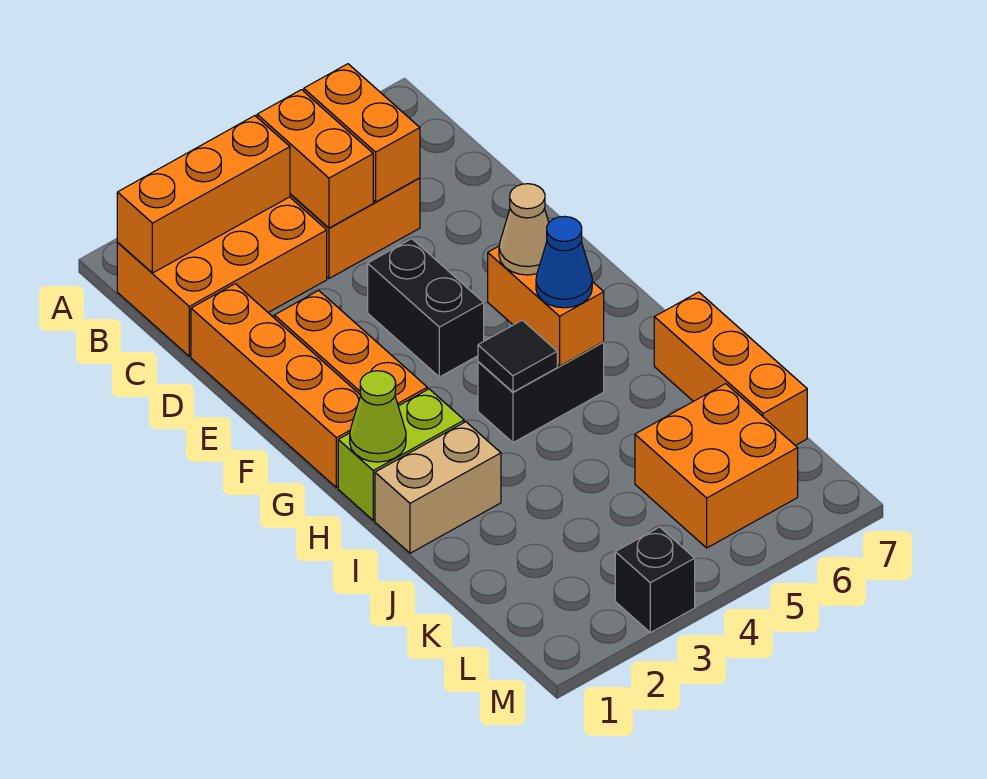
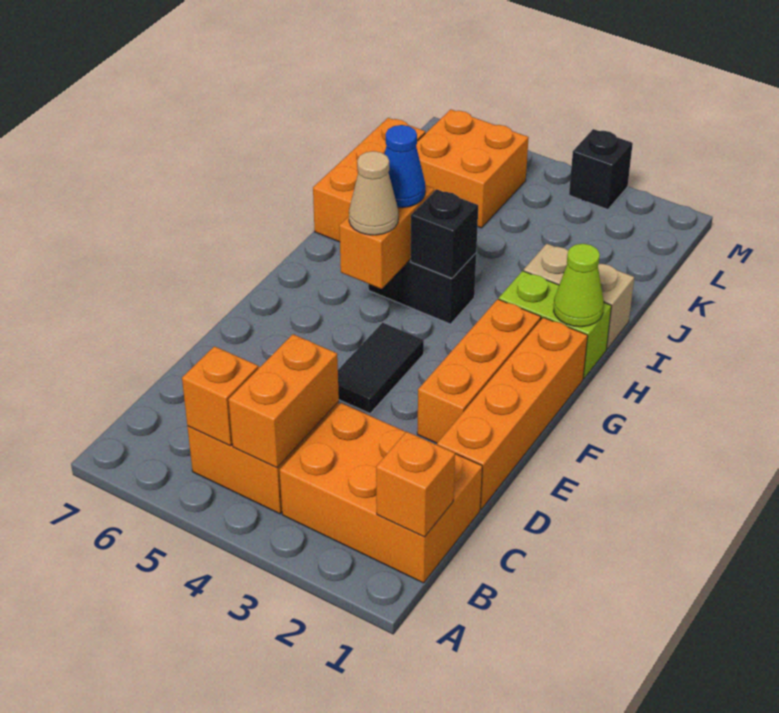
orange brick B1:B3 level 2 -> orange brick B1 level 2
orange brick B5:C5 level 2 -> orange brick B5 level 2
black brick E4:F4 level 1 -> black tile E4:F4 level 1
black tile H4 level 2 -> black brick H4 level 2

